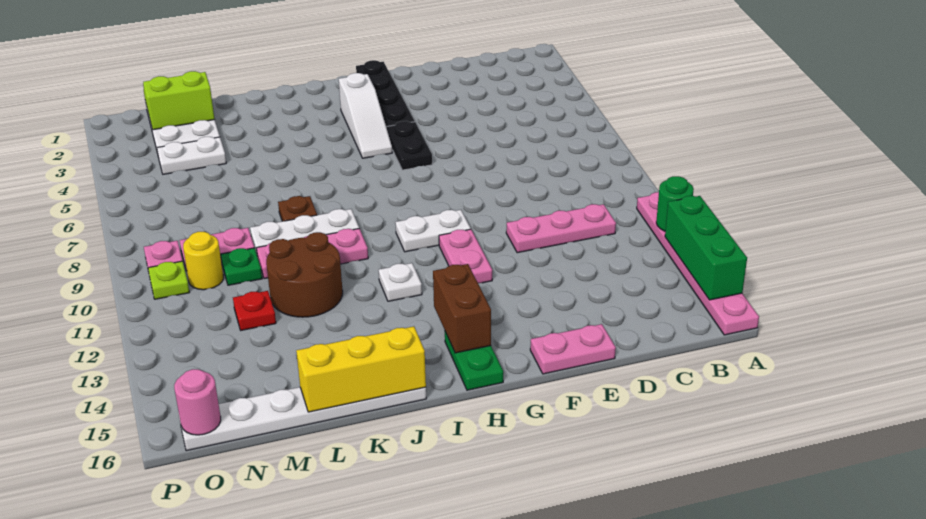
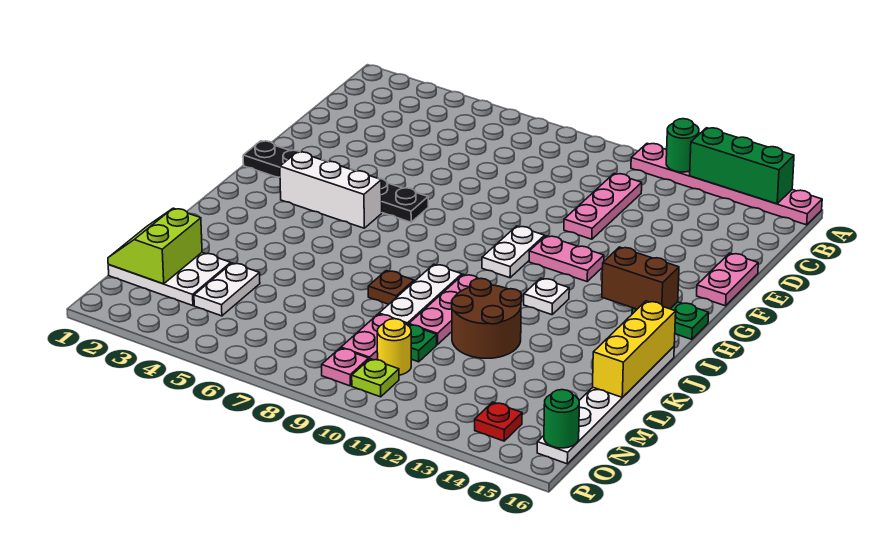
white slope H3:H5 level 1 top 3 -> white brick H3:H5 level 1
red plate M12 level 1 -> red plate O14 level 1
pink round brick O16 level 2 -> green round brick O16 level 2

